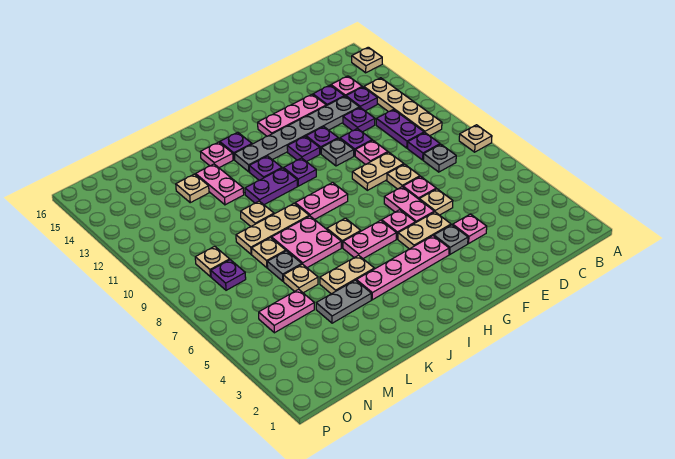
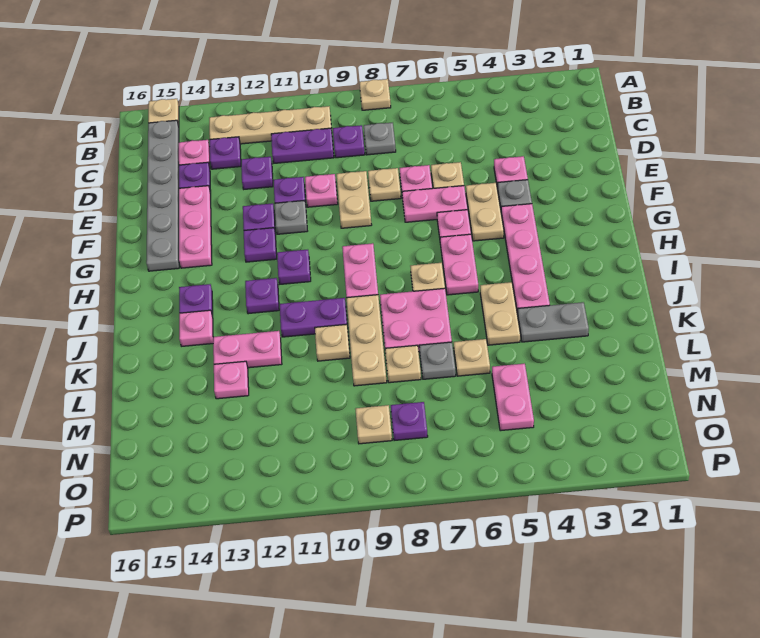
grey plate D13:I13 level 1 -> grey plate B15:G15 level 1
purple plate I11:J11 level 1 -> purple plate J10:J11 level 1
grey plate K4:L4 level 1 -> grey plate K3:K4 level 1
tan plate L13 level 1 -> pink plate L13 level 1

